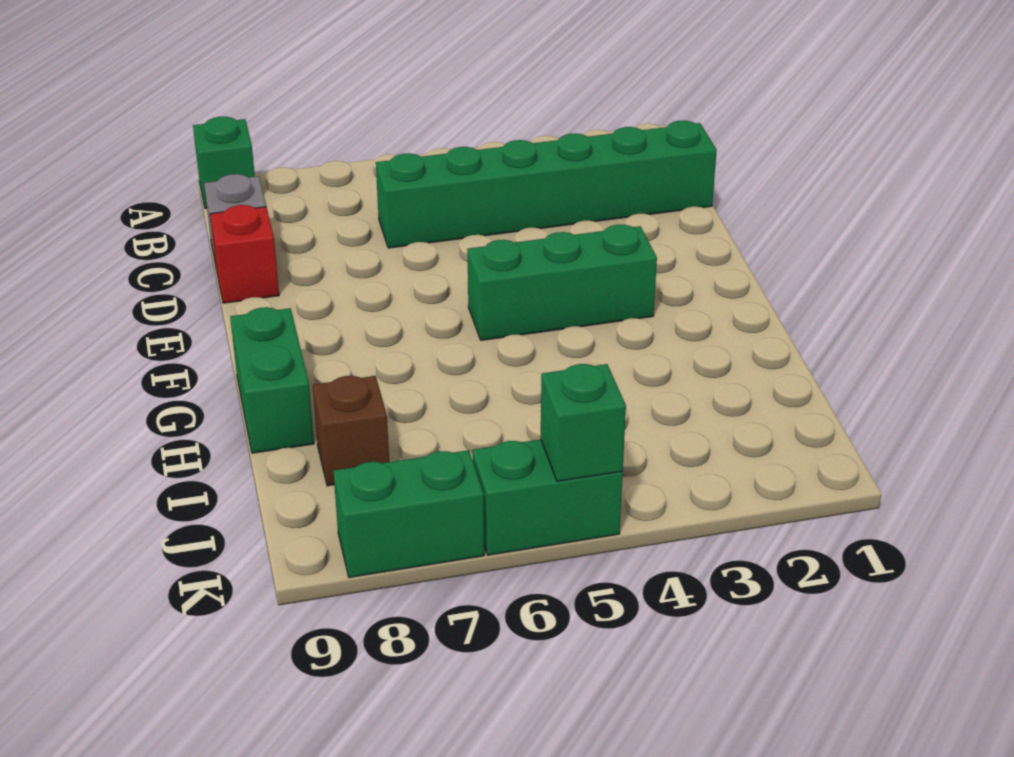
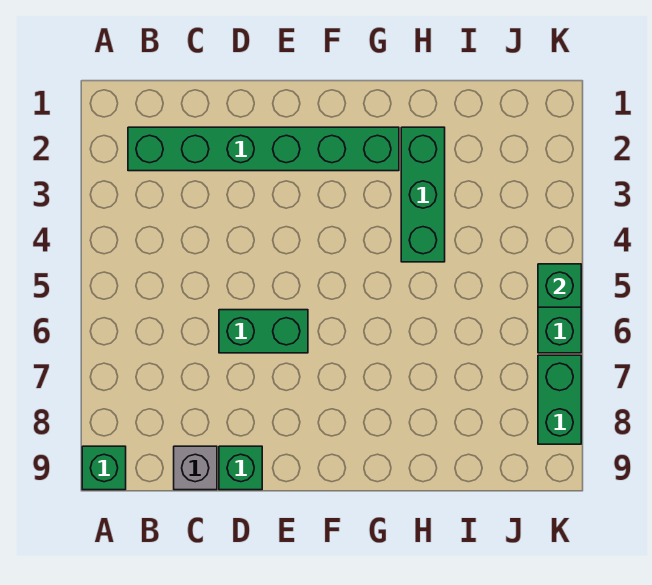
green brick C1:C6 level 1 -> green brick B2:G2 level 1
red brick D9 level 1 -> green brick D9 level 1
green brick F3:F5 level 1 -> green brick H2:H4 level 1
green brick G9:H9 level 1 -> green brick D6:E6 level 1
brown brick I8 level 1 -> none

